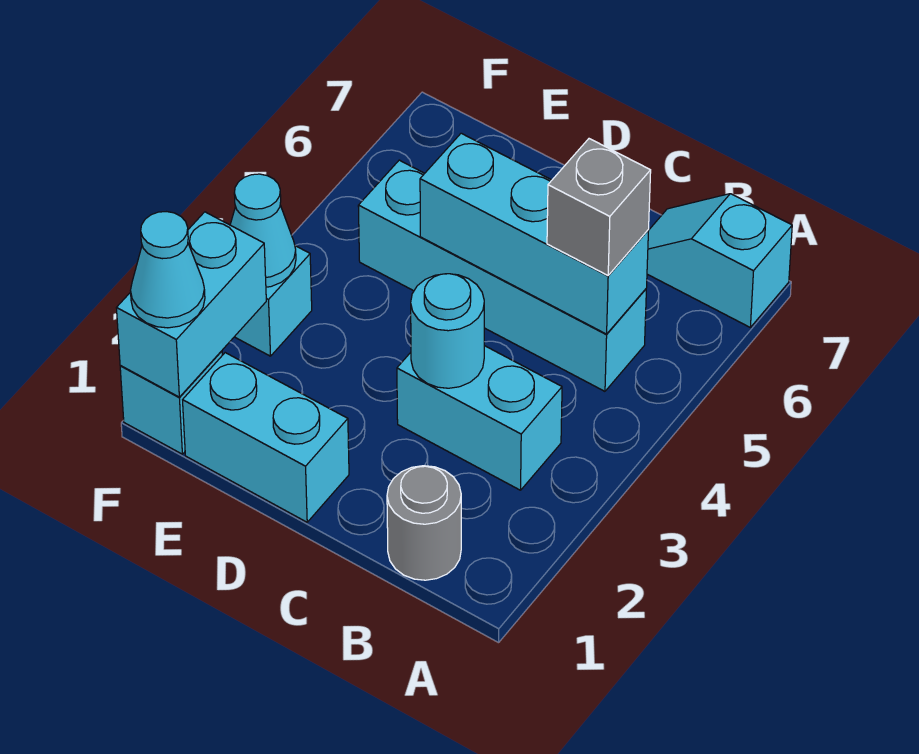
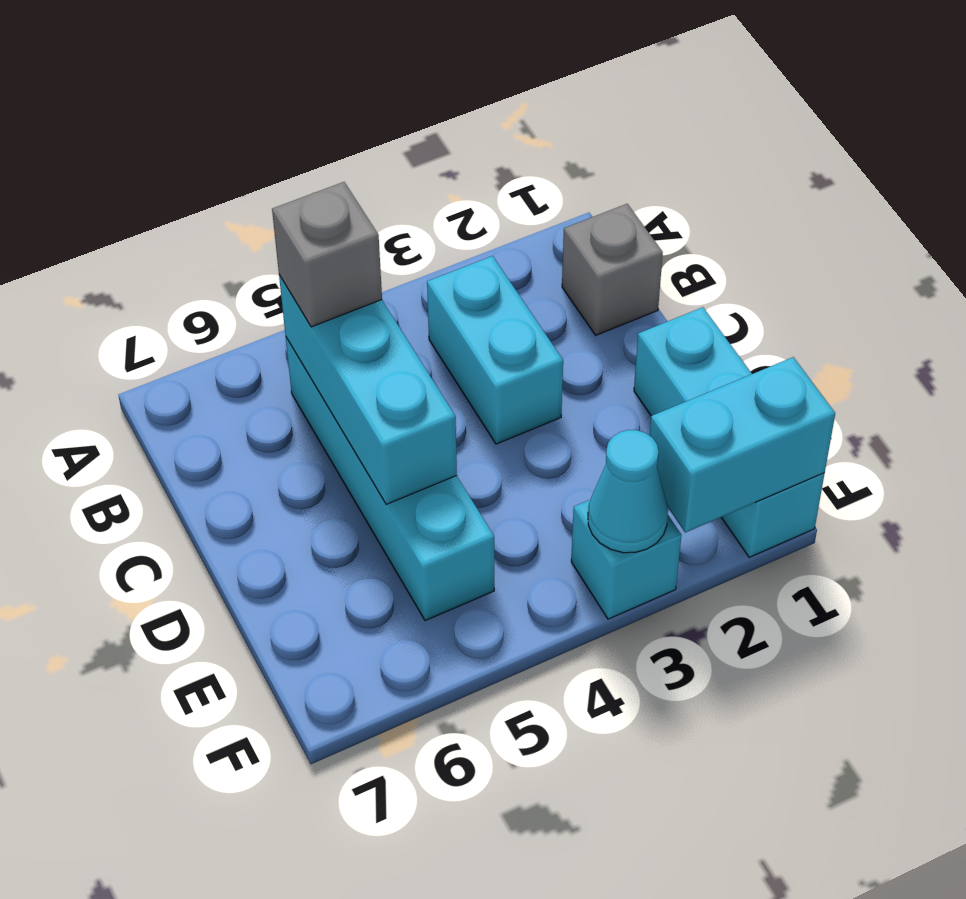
cyan slope A7:B7 level 1 top A -> none
grey round brick B1 level 1 -> grey brick B1 level 1
cyan round brick C3 level 2 -> none
cyan cone F1 level 3 -> none

